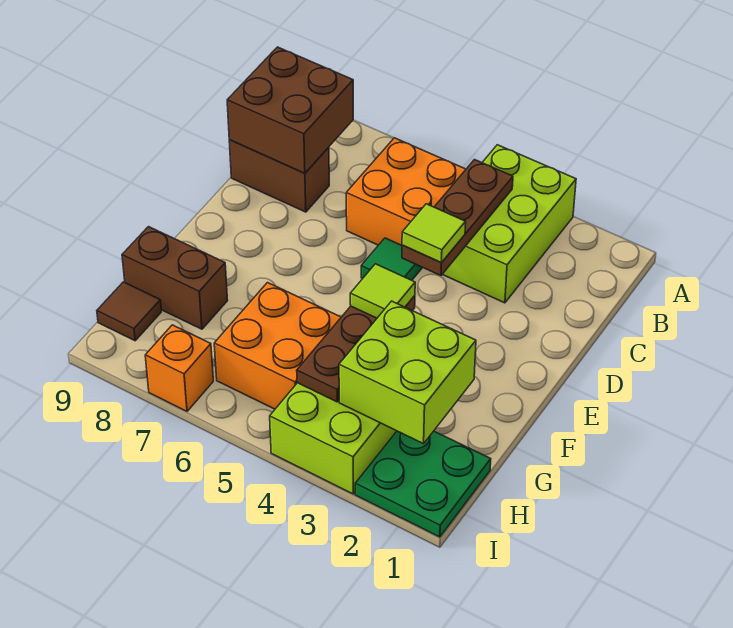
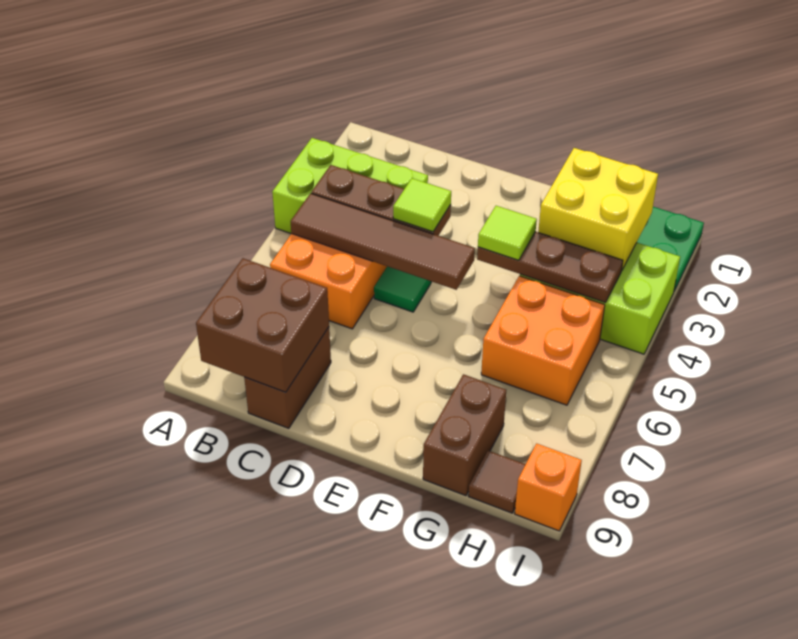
none -> brown tile B5:E5 level 2
lime brick G2:H3 level 2 -> yellow brick G2:H3 level 2
orange brick I7 level 1 -> orange brick I9 level 1

